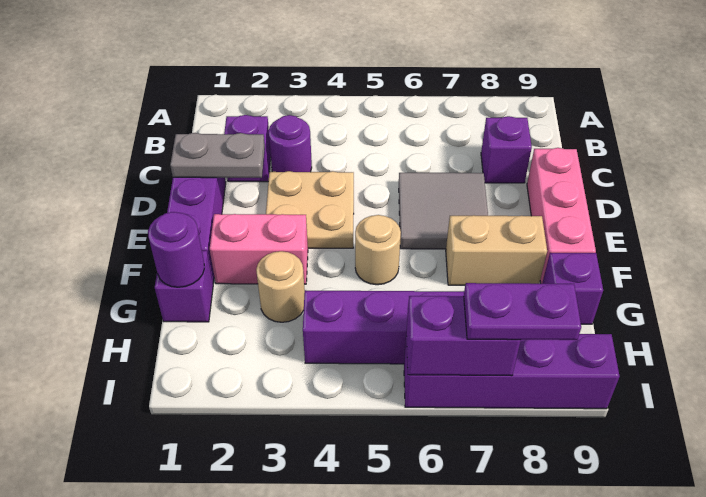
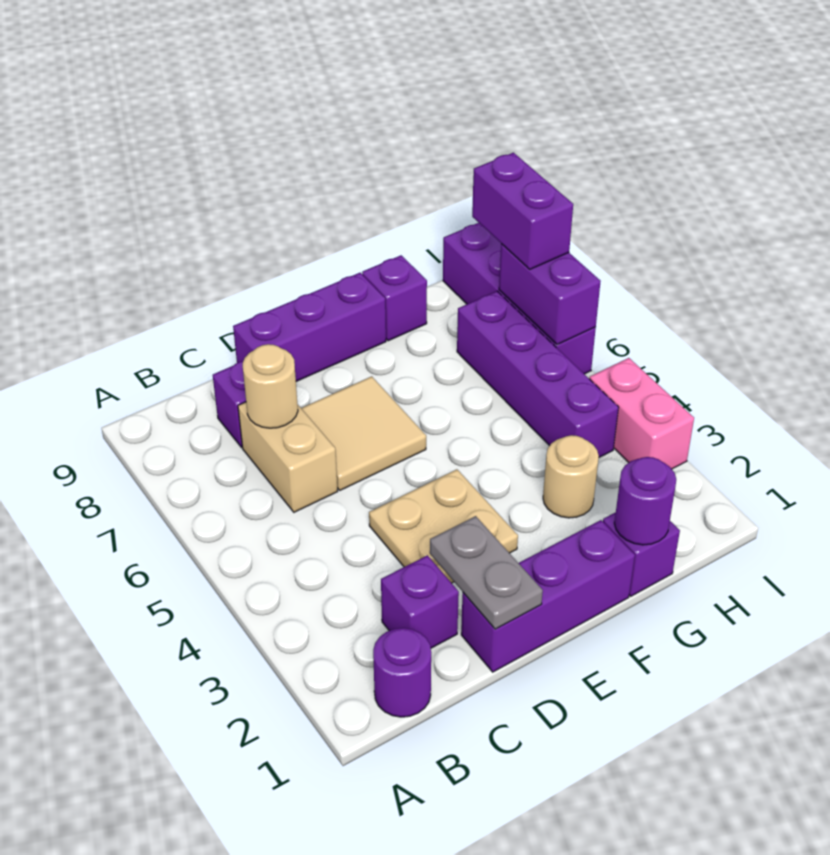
purple round brick C3 level 1 -> purple round brick B1 level 1
grey tile D6:E7 level 1 -> tan tile D6:E7 level 1
pink brick D9:F9 level 1 -> purple brick D9:F9 level 1
pink brick F2:F3 level 1 -> pink brick I3:I4 level 1
tan round brick F5 level 1 -> tan round brick C7 level 2
tan brick F7:F8 level 1 -> tan brick C6:C7 level 1
purple plate I7:I8 level 3 -> purple brick I7:I8 level 3

